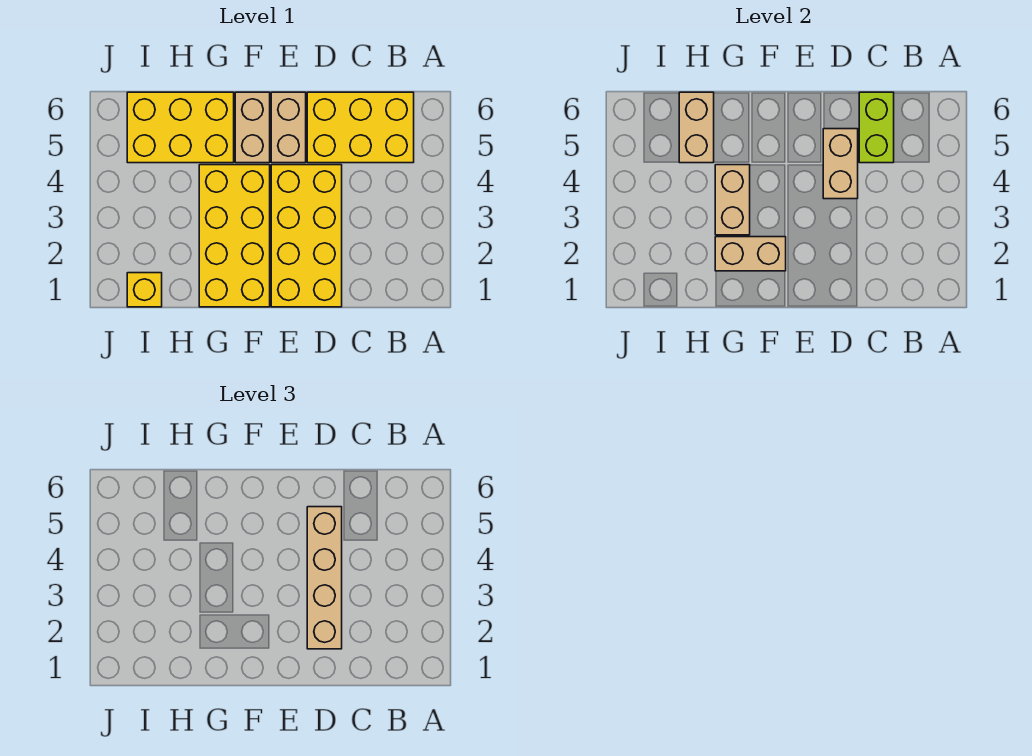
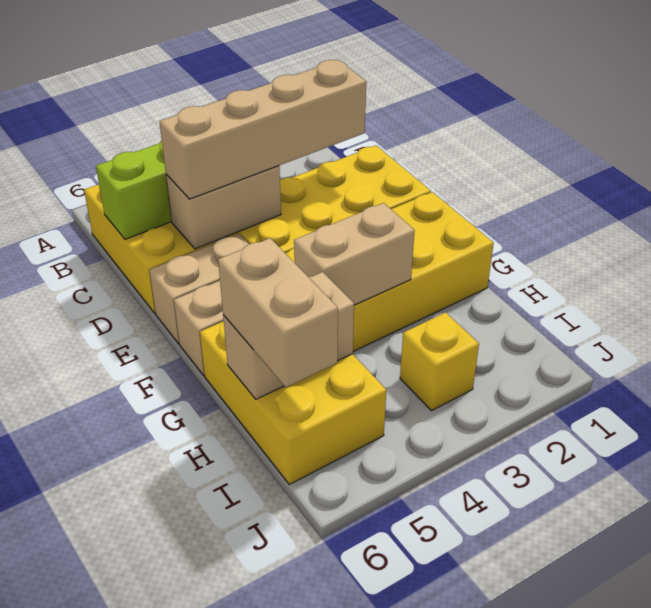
tan brick F2:G2 level 2 -> tan brick H6:I6 level 3
yellow brick I1 level 1 -> yellow brick I3 level 1

